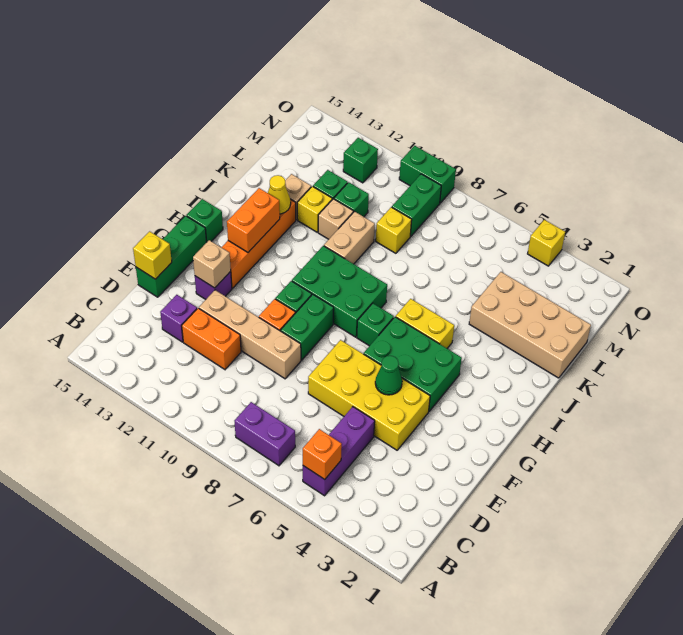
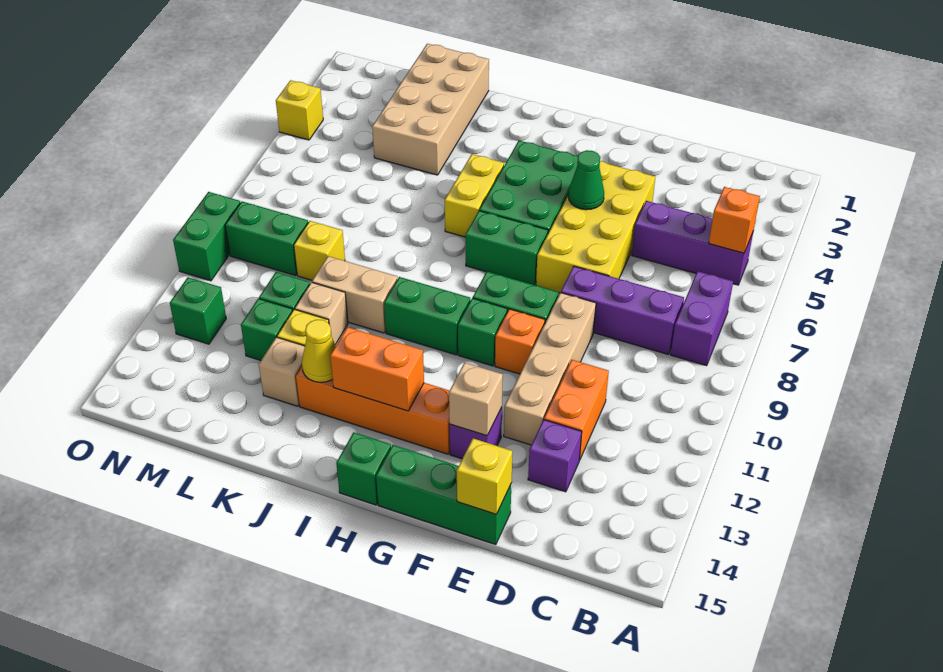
none -> purple brick C8:E8 level 1
green brick H7 level 1 -> green brick G7:H7 level 1
green brick H8:I10 level 1 -> green brick H10:I10 level 1

